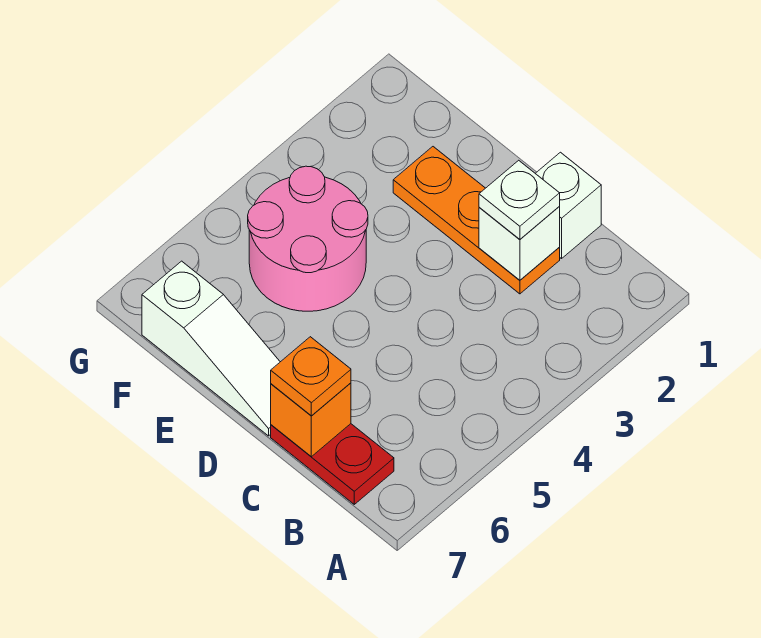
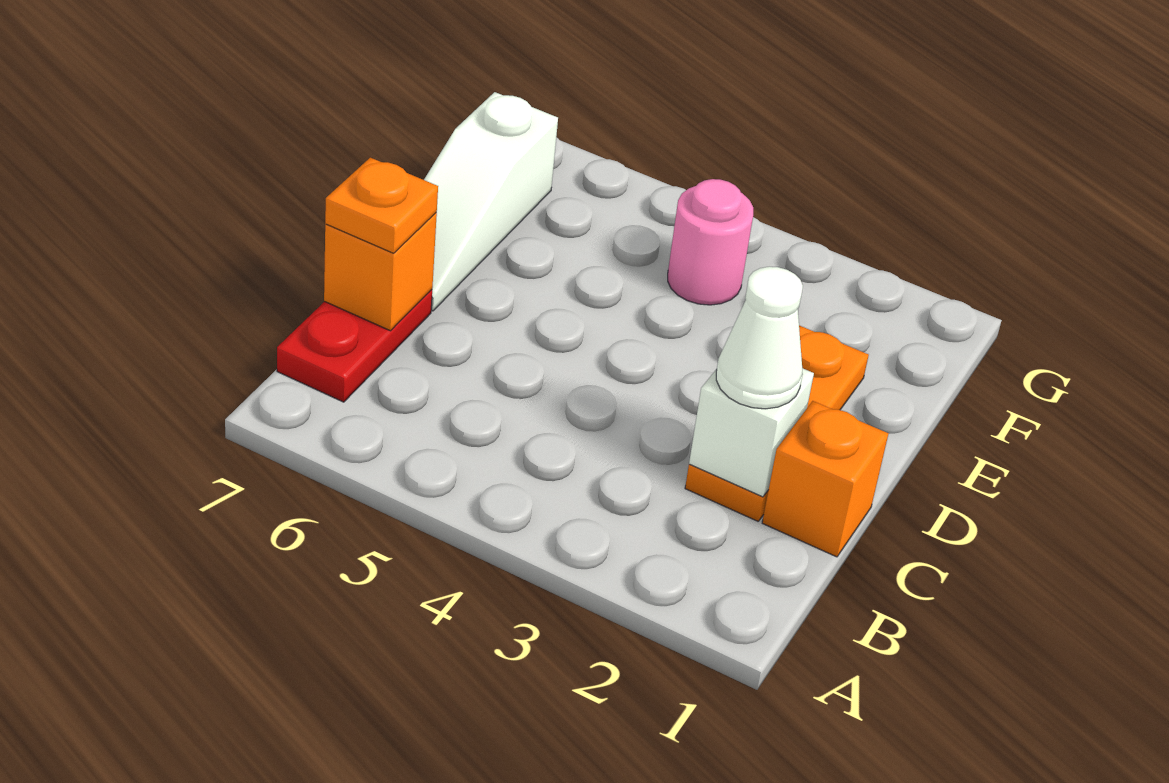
white brick C1 level 1 -> orange brick C1 level 1
white plate C2 level 3 -> white cone C2 level 3
pink round brick E4:F5 level 1 -> pink round brick F4 level 1

